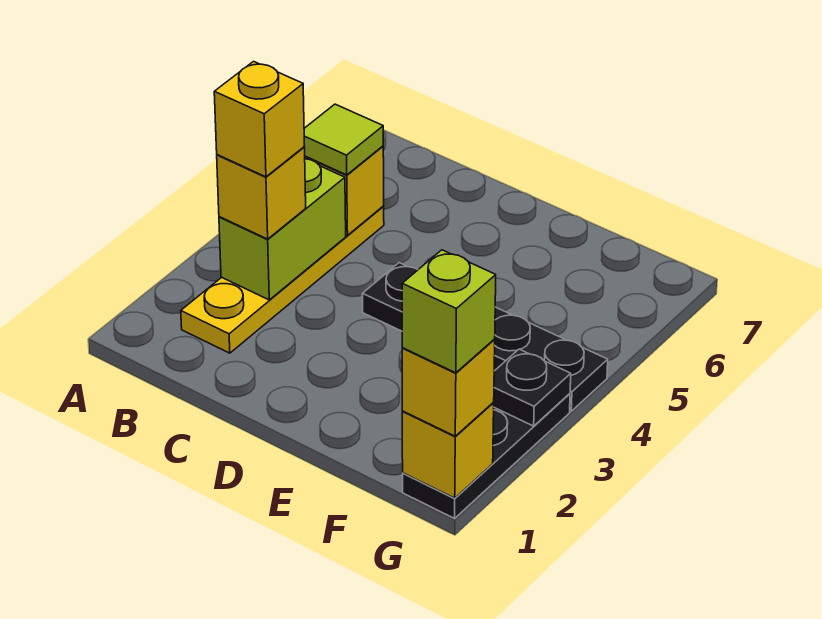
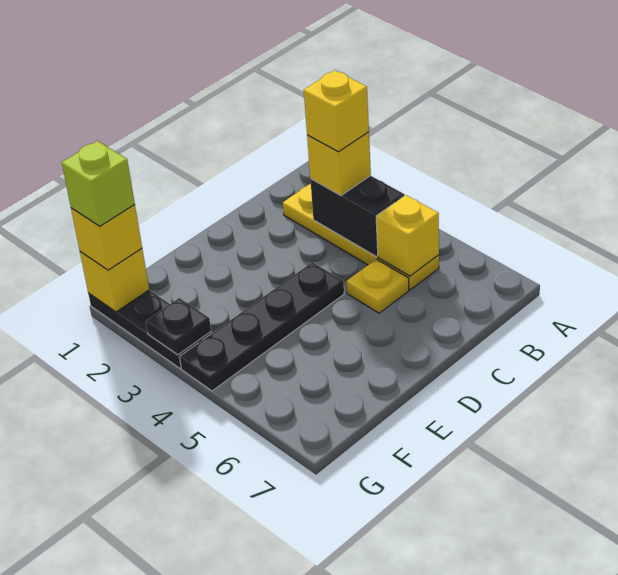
lime brick B3:B4 level 2 -> black brick B3:B4 level 2
lime tile B5 level 3 -> none
none -> yellow plate C5 level 1

